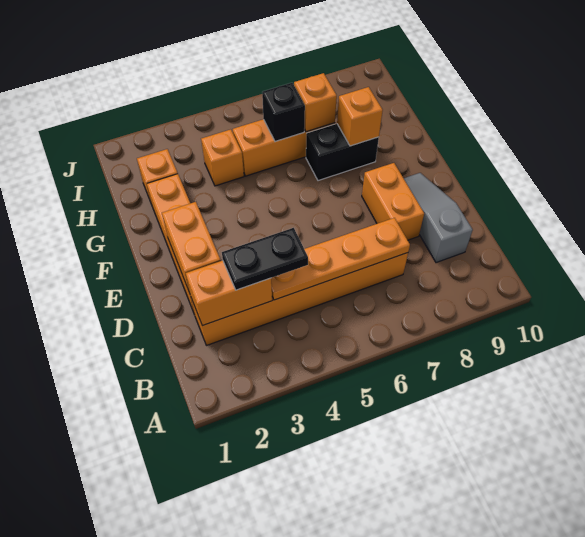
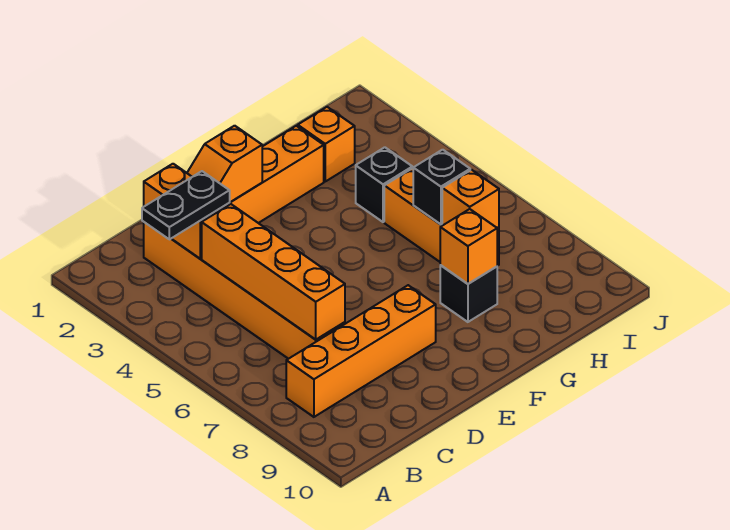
black plate C3:C4 level 3 -> black plate B3:C3 level 3
orange plate C4:C7 level 2 -> orange brick C4:C7 level 2
grey slope C9:E9 level 1 top C -> none
orange brick D2:E2 level 2 -> orange slope D2:E2 level 2 top E
orange brick D8:E8 level 1 -> orange brick B8:E8 level 1
black brick G7:G8 level 1 -> black brick G8 level 1
orange brick H4 level 1 -> black brick H4 level 1

